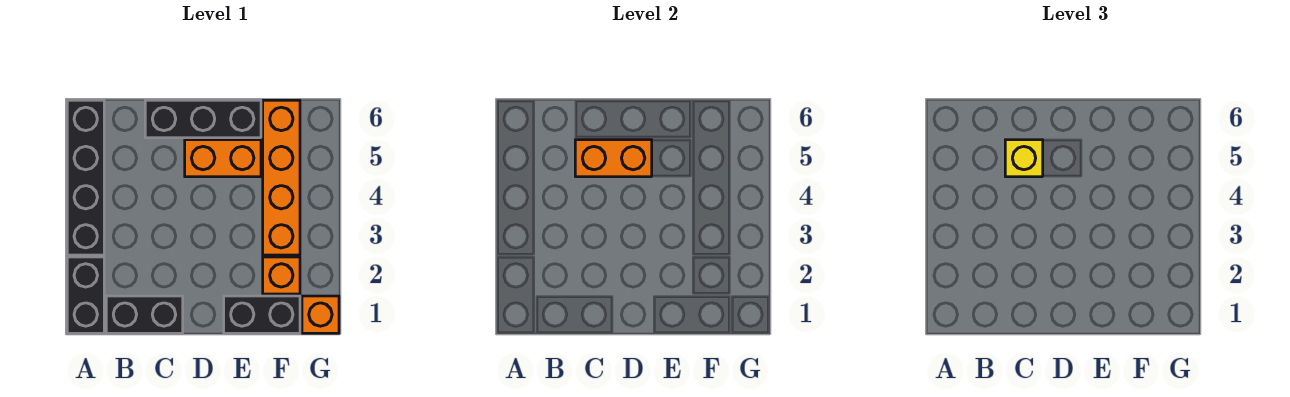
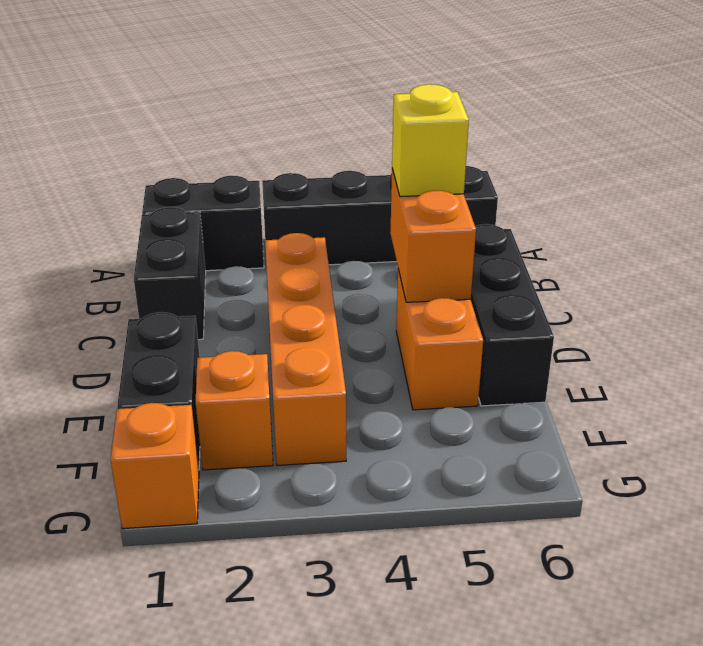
orange brick F3:F6 level 1 -> orange brick C3:F3 level 1

